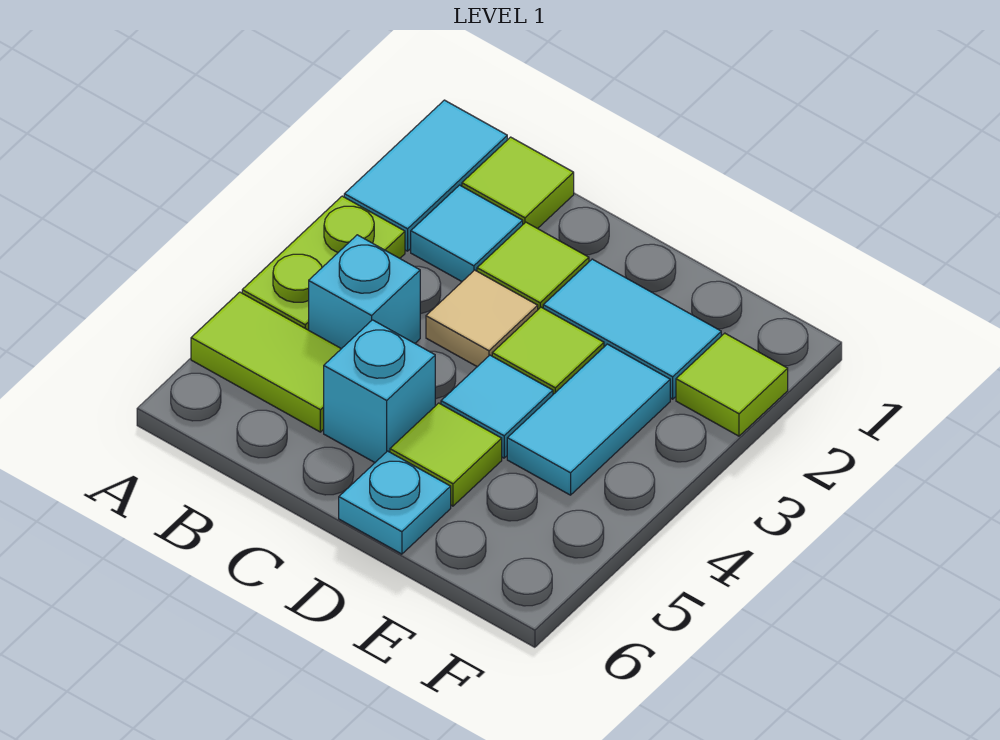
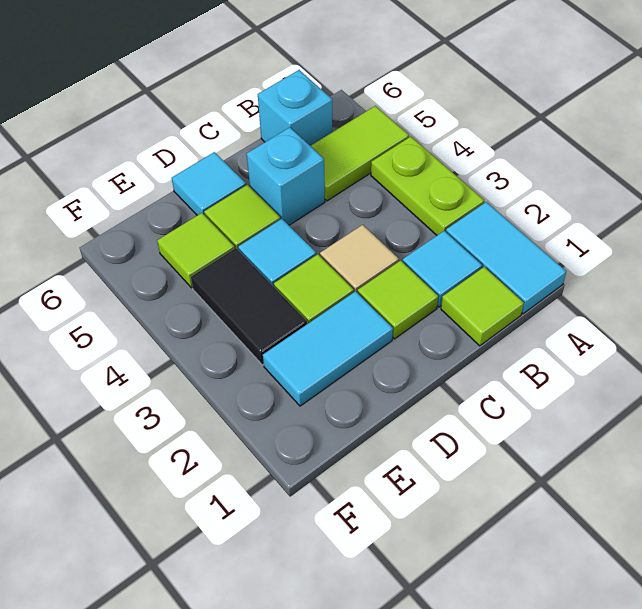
cyan brick B4 level 1 -> cyan brick B6 level 1
cyan plate D6 level 1 -> cyan tile D6 level 1
cyan tile E3:E4 level 1 -> black tile E3:E4 level 1
lime tile F2 level 1 -> lime tile E5 level 1

